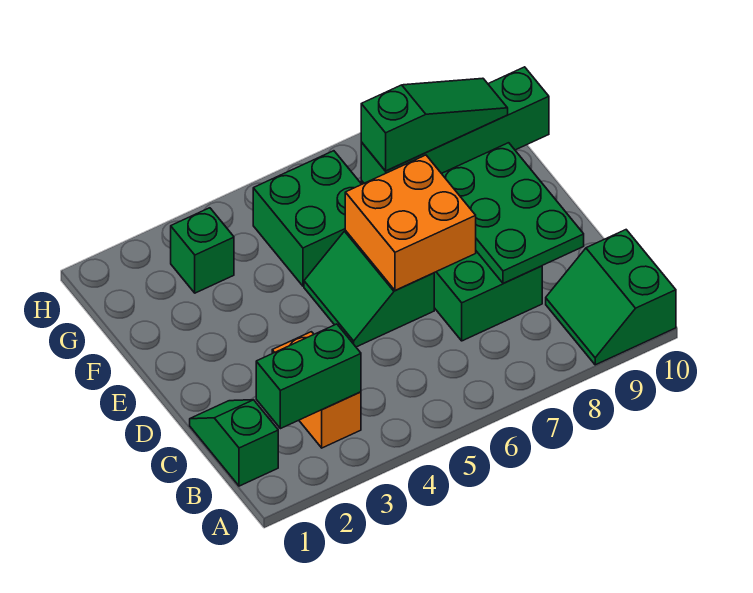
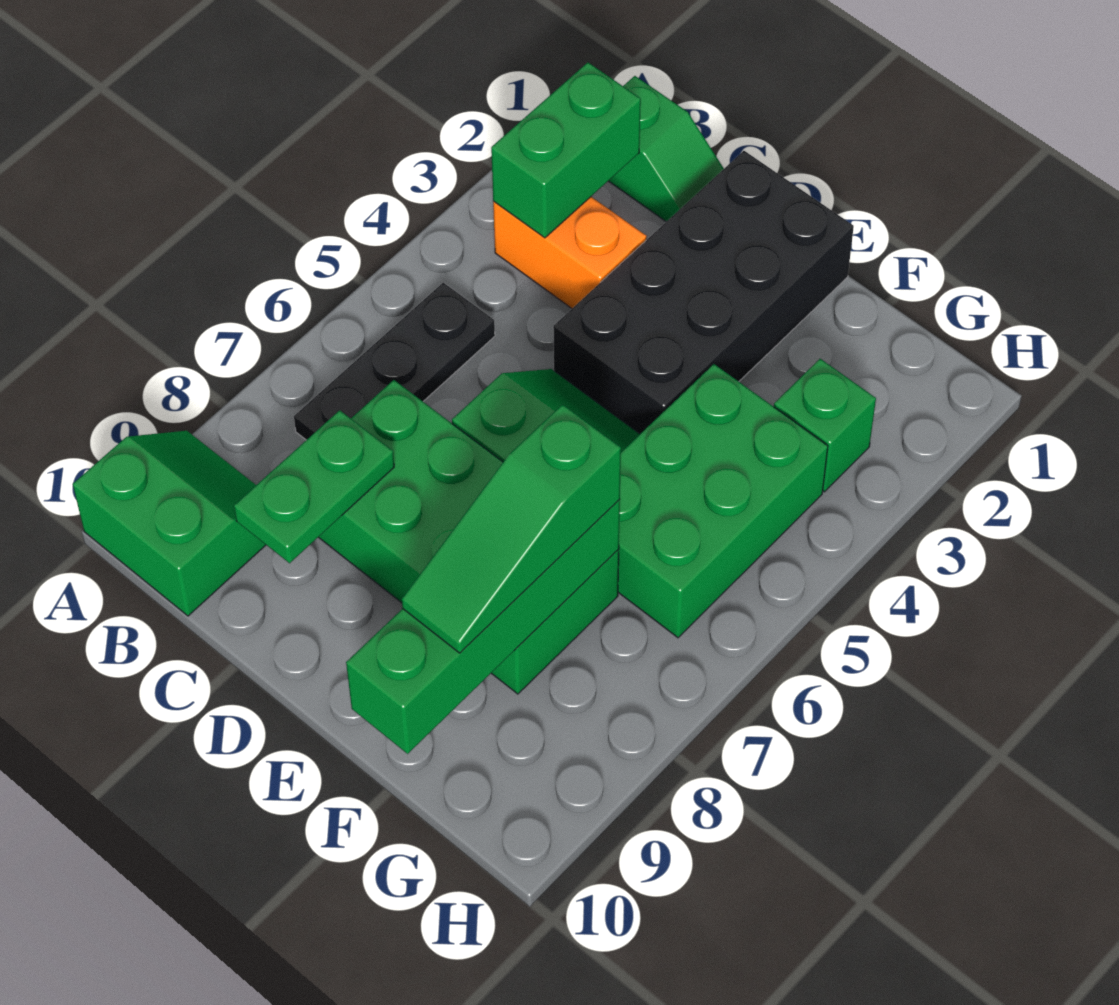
none -> black plate B5:B7 level 1
green plate C8:E9 level 2 -> green plate C8:C9 level 2
none -> black brick D1:E4 level 1
orange brick D6:E7 level 2 -> none
green brick F5:G6 level 1 -> green brick F4:G6 level 1

